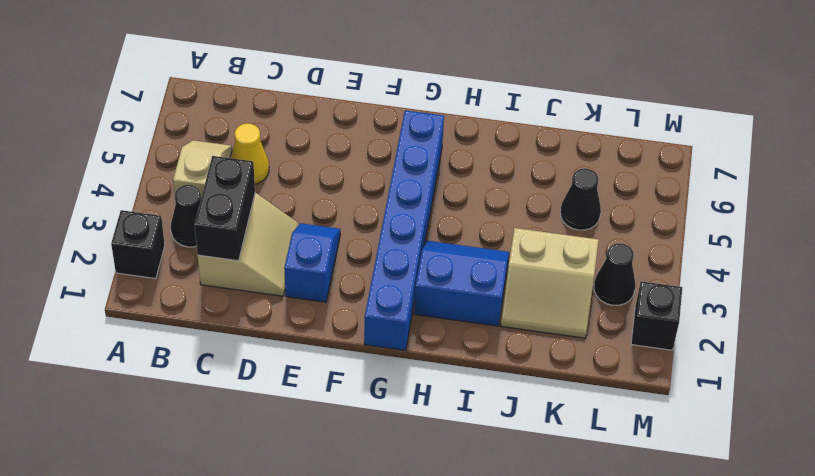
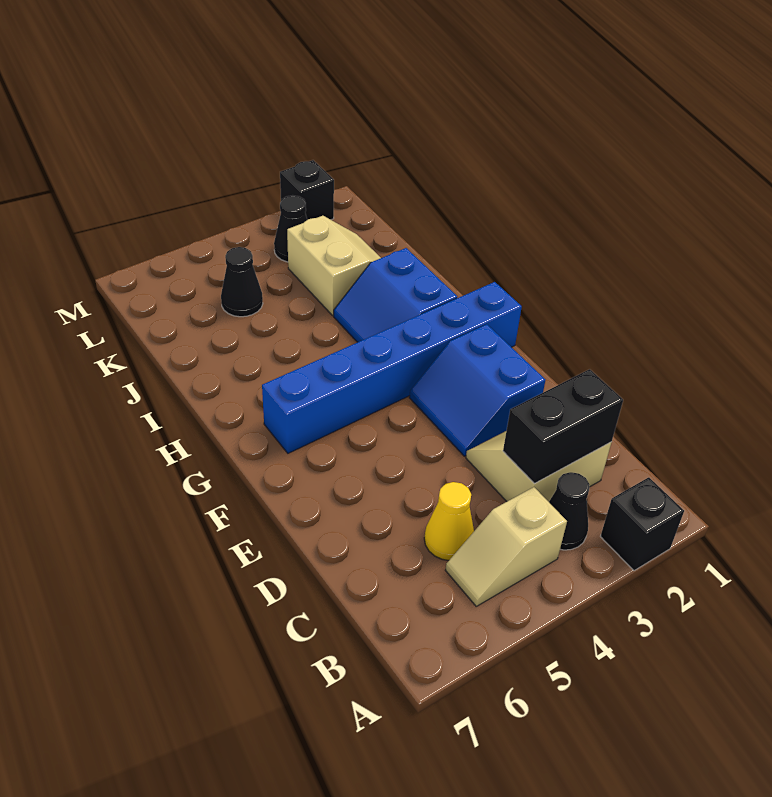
blue slope E2:E3 level 1 top 2 -> blue slope E2:F3 level 1 top 2

